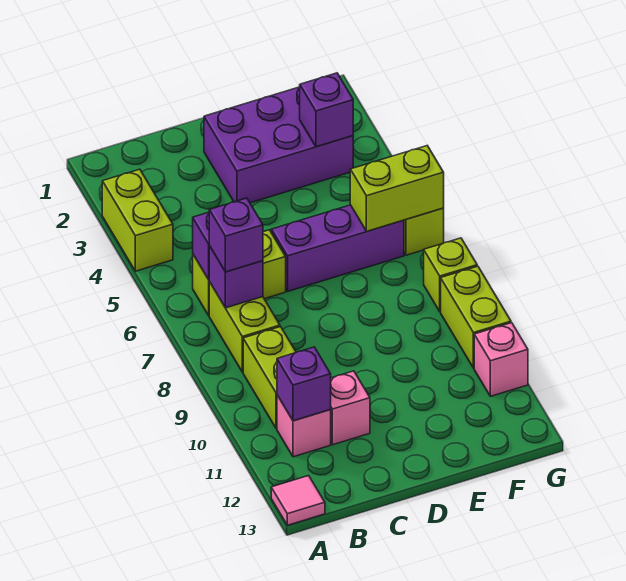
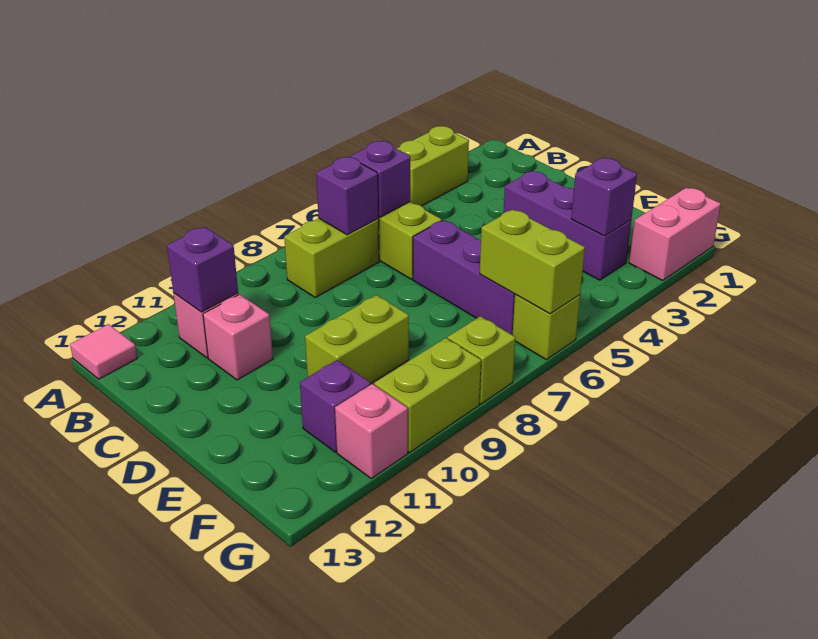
purple brick B7 level 3 -> purple brick F11 level 1
lime brick B9:B10 level 1 -> lime brick E9:E10 level 1
purple brick D2:F3 level 1 -> purple brick D3:F3 level 1
none -> pink brick G1:G2 level 1

